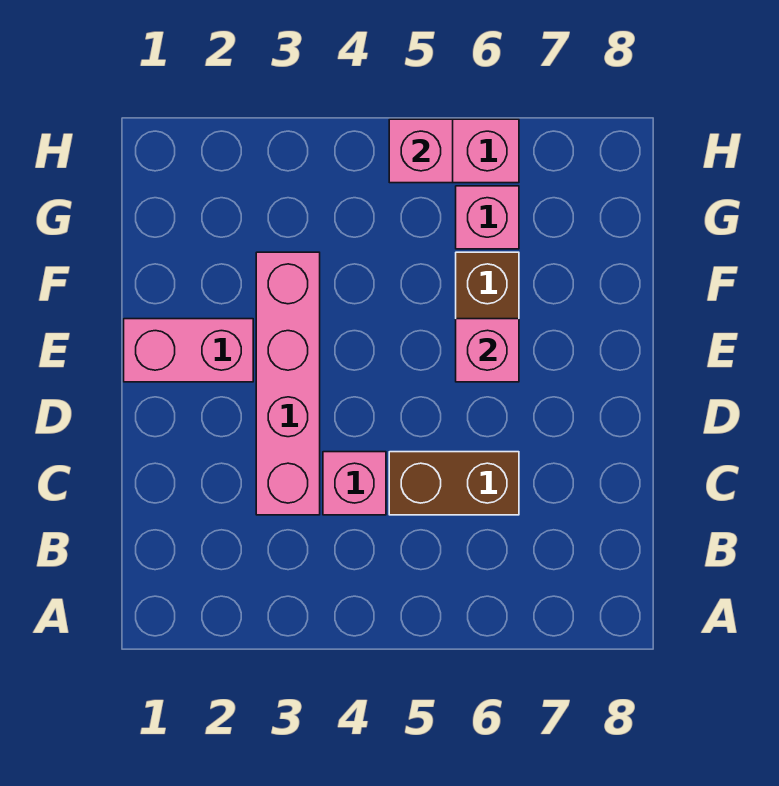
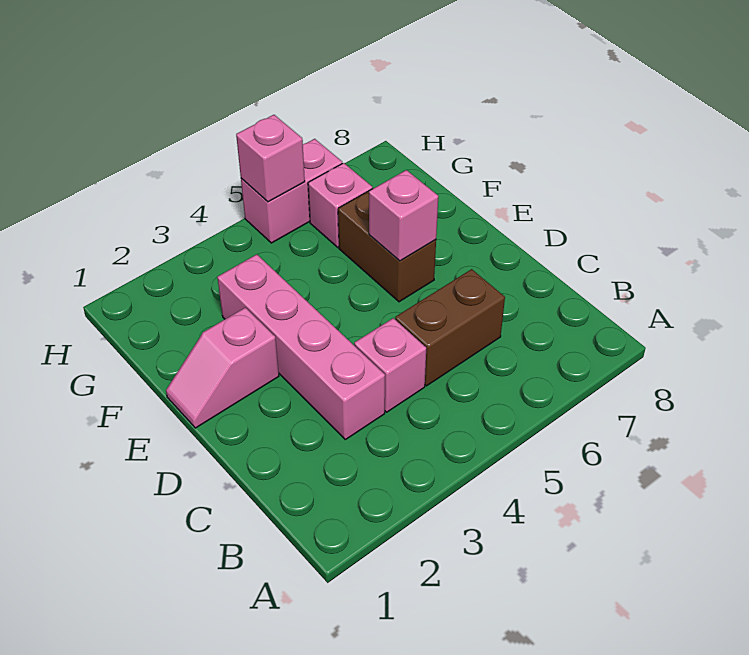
pink brick E1:E2 level 1 -> pink slope E1:E2 level 1 top 2

